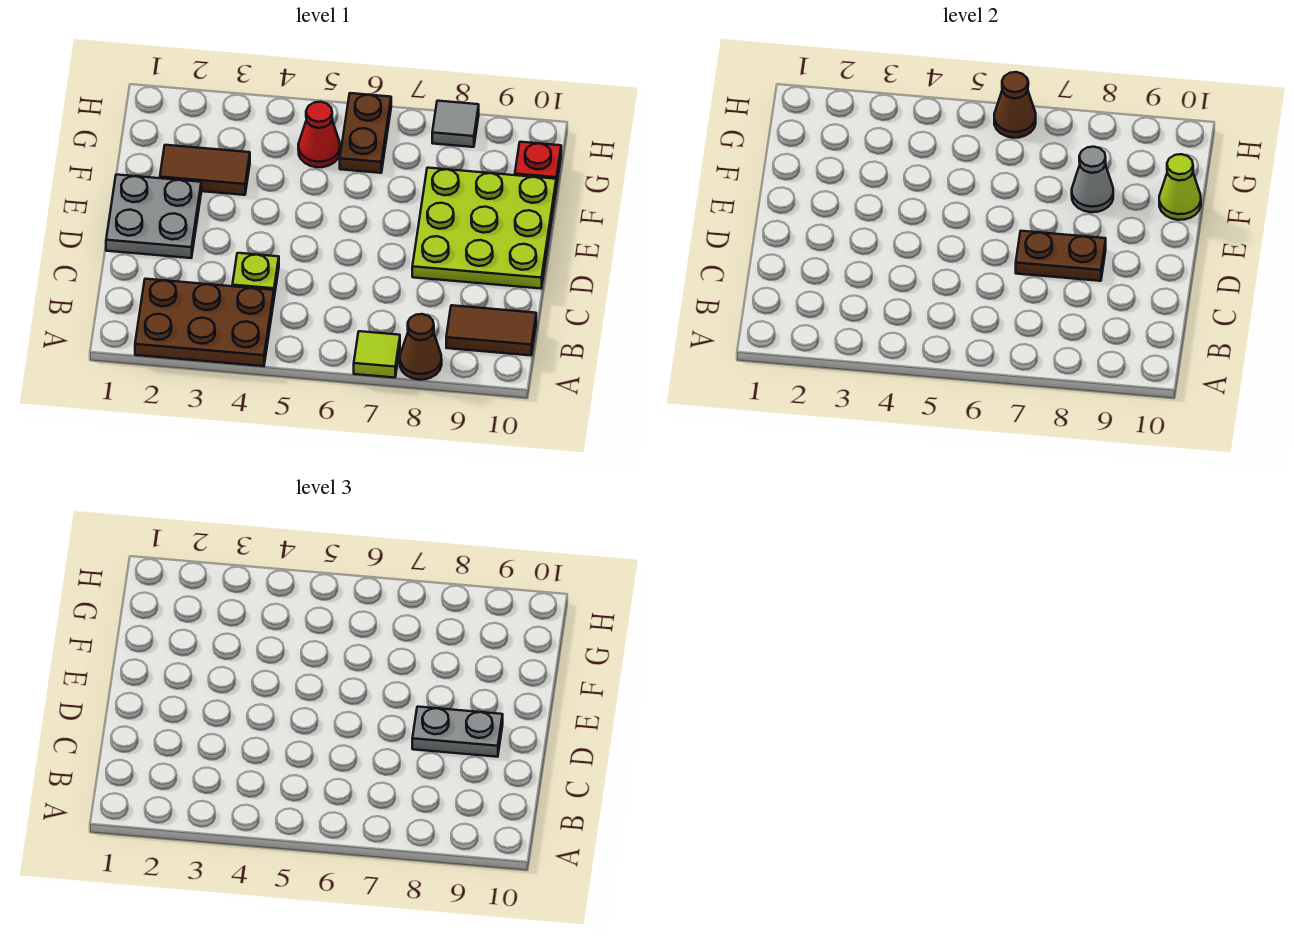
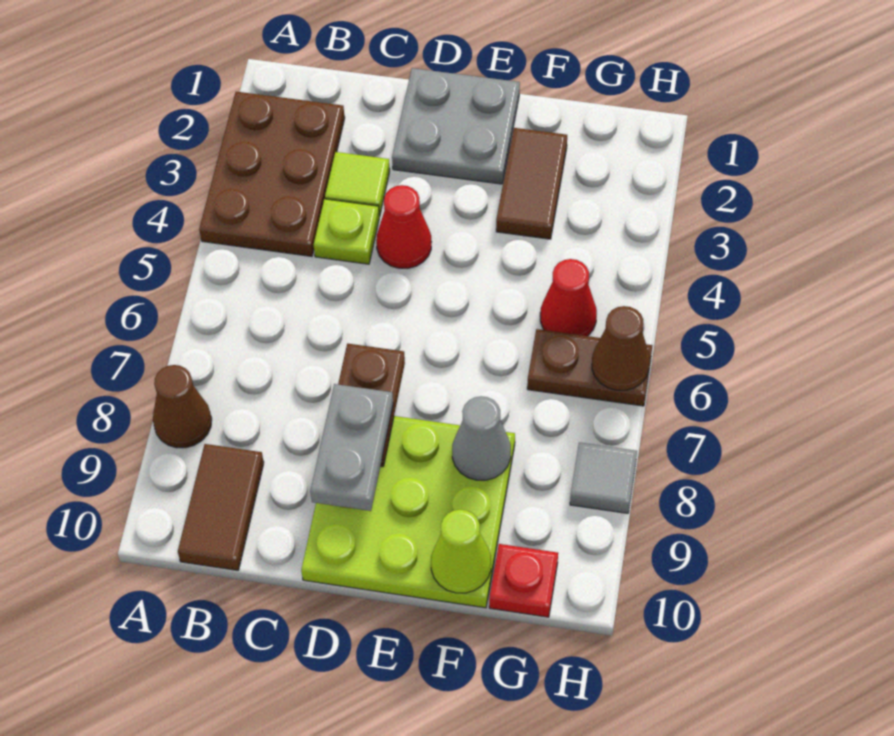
lime tile A7 level 1 -> lime tile C3 level 1
none -> red cone D4 level 1

